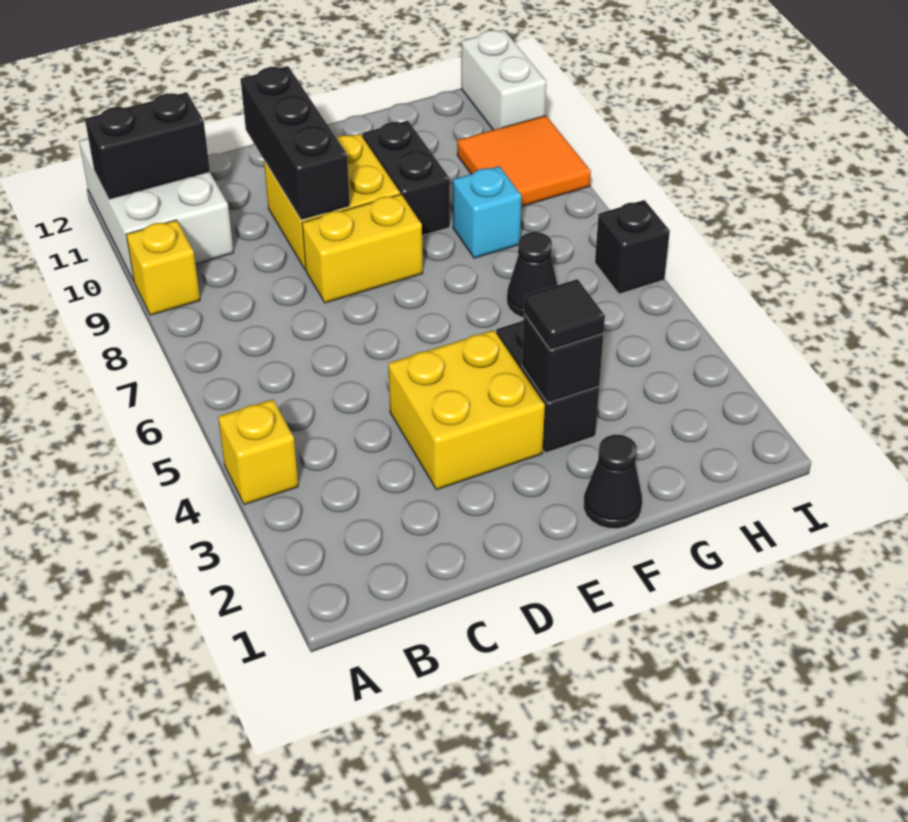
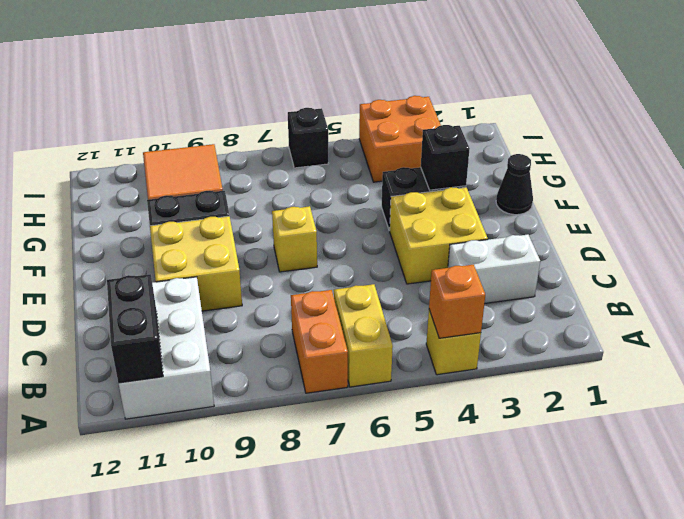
none -> orange brick A4 level 2
none -> orange brick A7:B7 level 1
yellow brick A9 level 1 -> yellow brick E7 level 1
white brick A10:B12 level 1 -> white brick A10:C11 level 1
yellow brick D8:E8 level 1 -> yellow brick A6:B6 level 1
black brick D9:D11 level 2 -> none
black tile F3 level 3 -> none
black cone G6 level 1 -> none
cyan brick G8 level 1 -> none
none -> orange brick H3:I4 level 1
white brick I11:I12 level 1 -> white brick C2:C3 level 1

